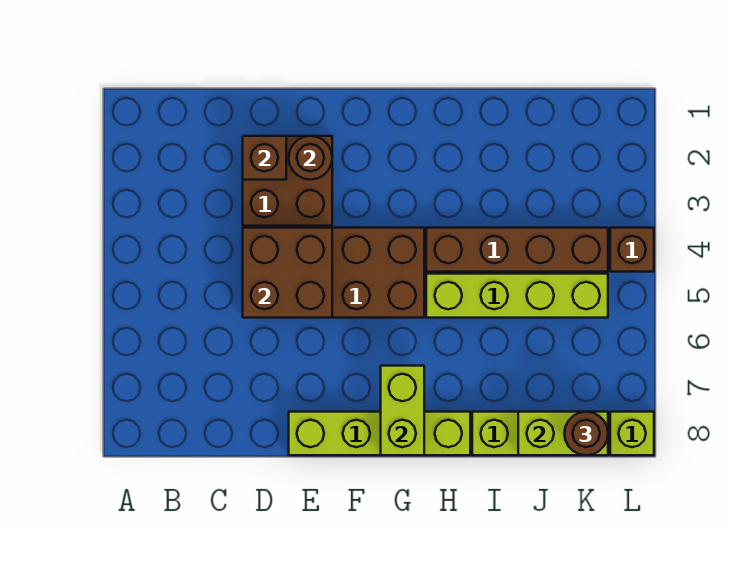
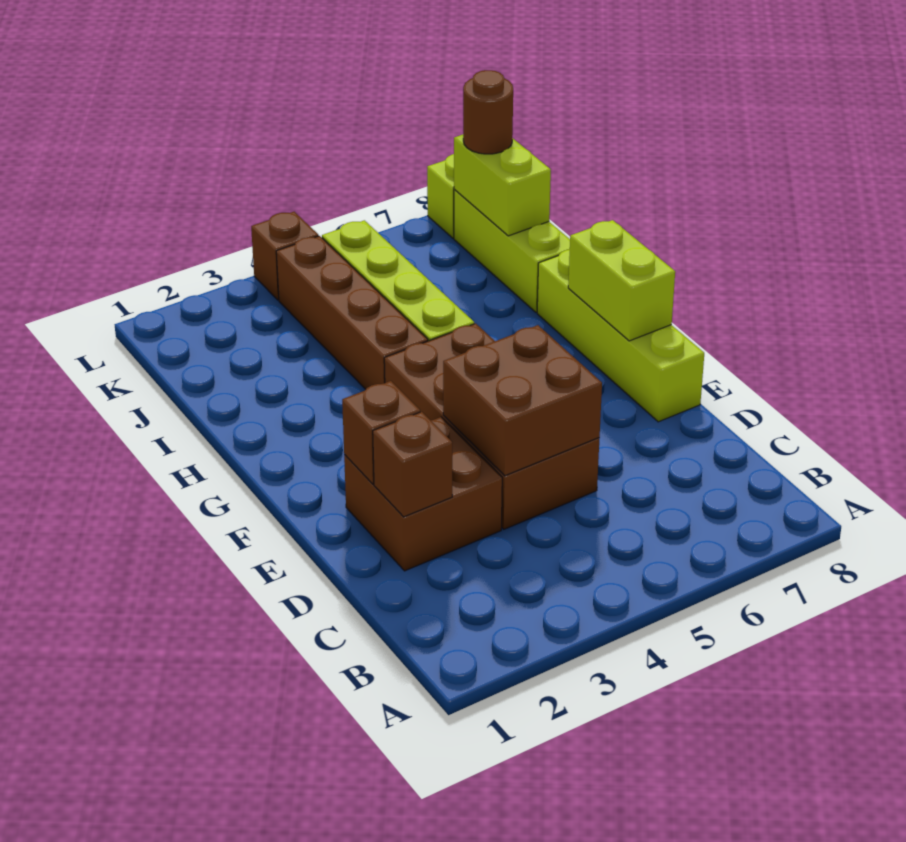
brown round brick E2 level 2 -> brown brick E2 level 2
lime brick G7:G8 level 2 -> lime brick F8:G8 level 2

